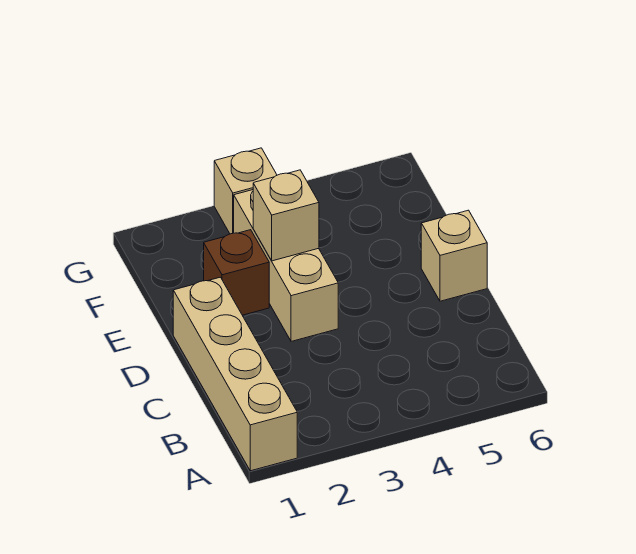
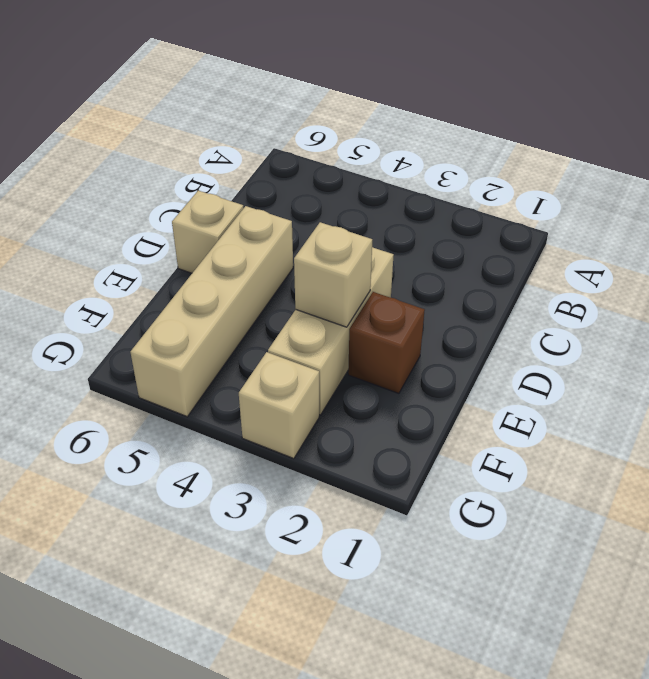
tan brick A1:D1 level 1 -> tan brick D5:G5 level 1

